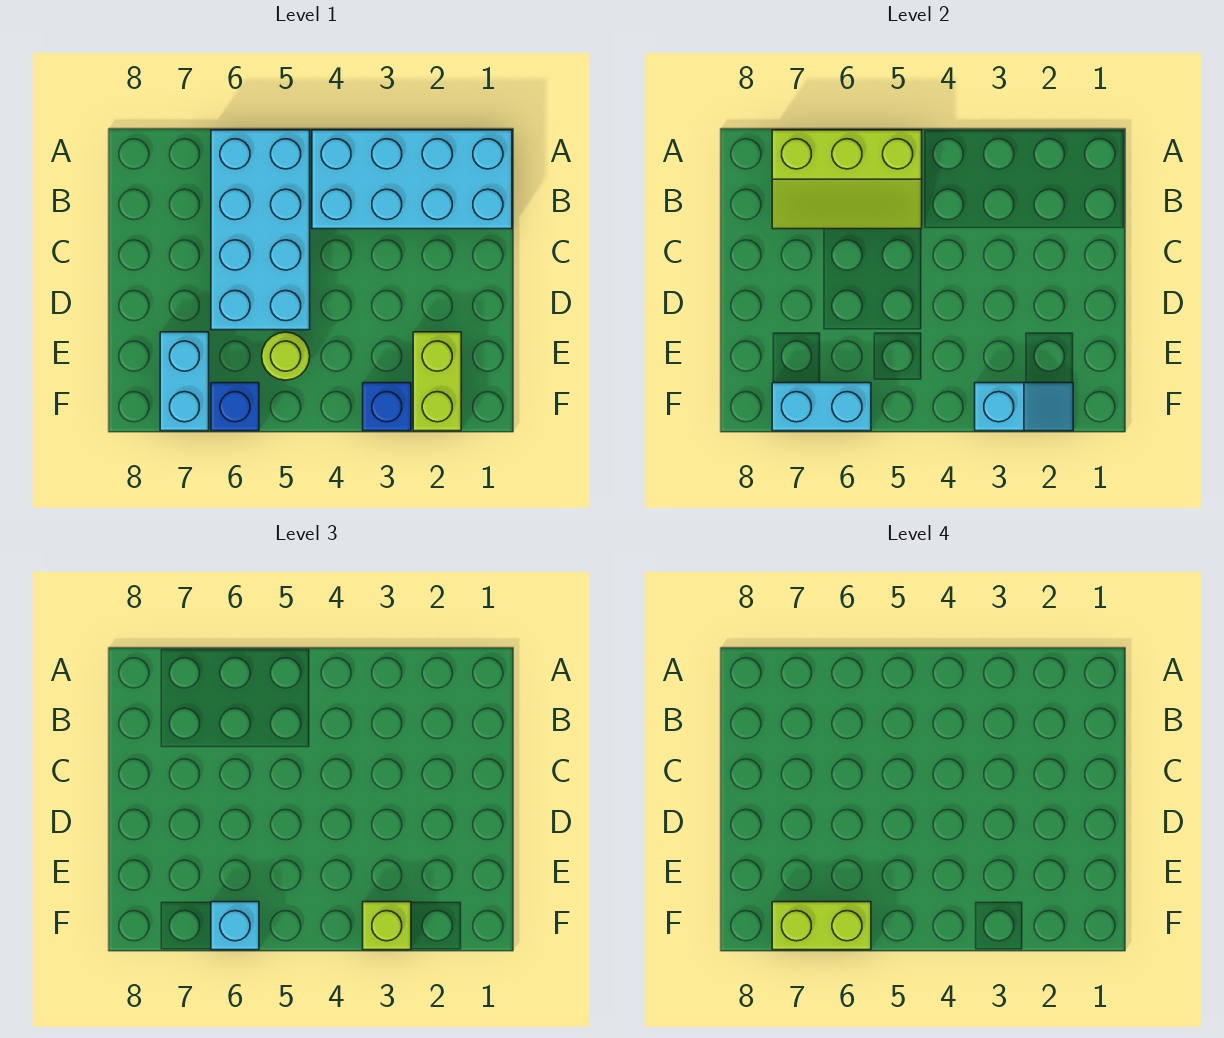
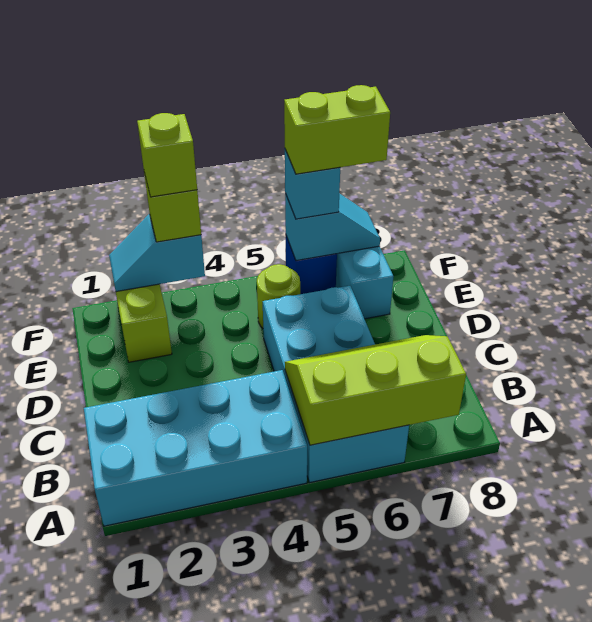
blue brick F3 level 1 -> none
none -> lime brick F3 level 4
cyan brick F6:F7 level 2 -> cyan slope F6:F7 level 2 top 6

